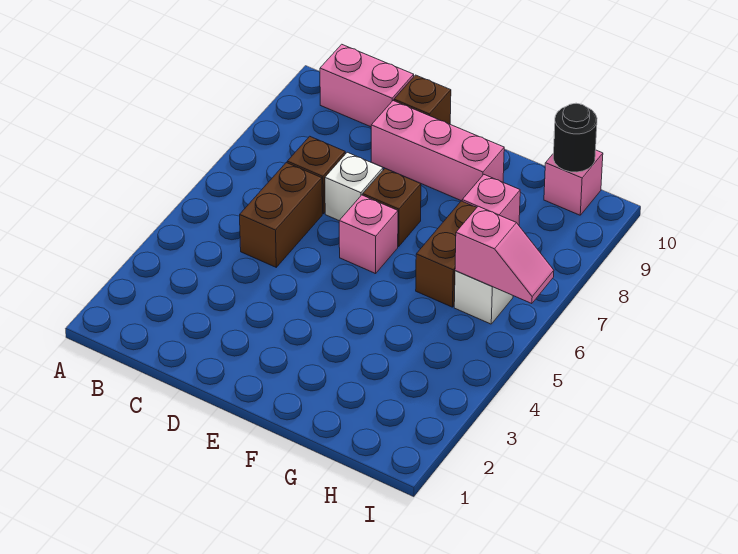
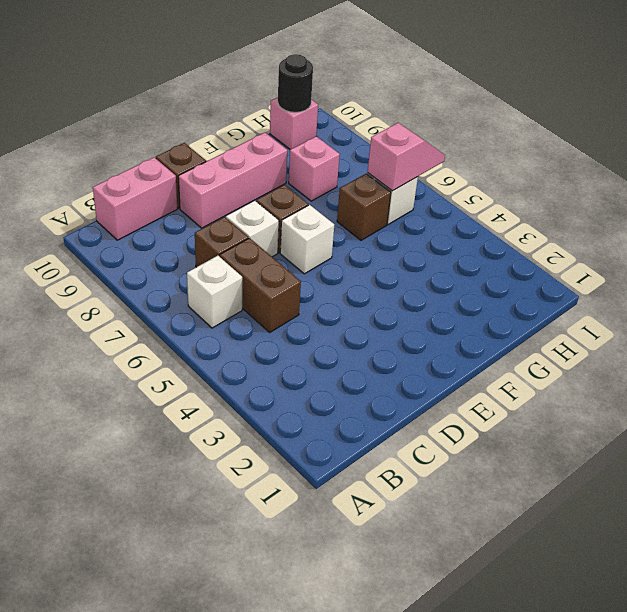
none -> white brick B6 level 1
pink brick E6 level 1 -> white brick E6 level 1
brown brick G6:G7 level 1 -> brown brick G6 level 1

